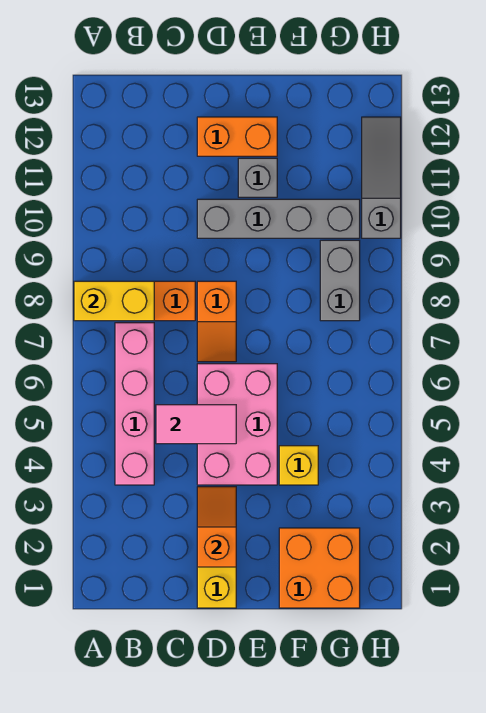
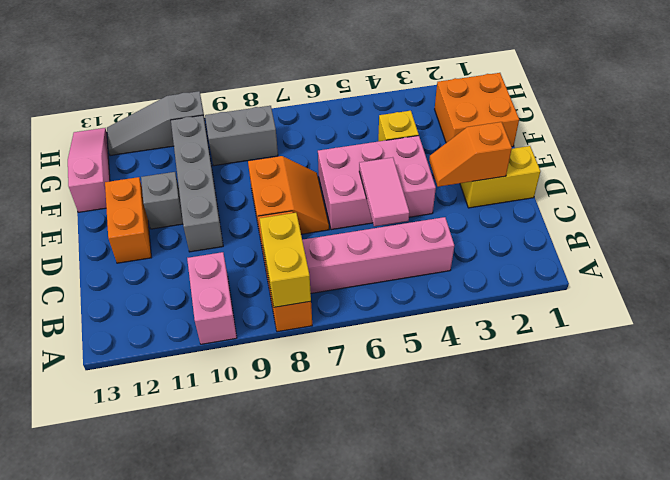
none -> pink brick A10:B10 level 1
orange slope D7:D8 level 1 top 8 -> orange slope D7:E8 level 1 top 8
none -> pink slope F13:H13 level 1 top F

